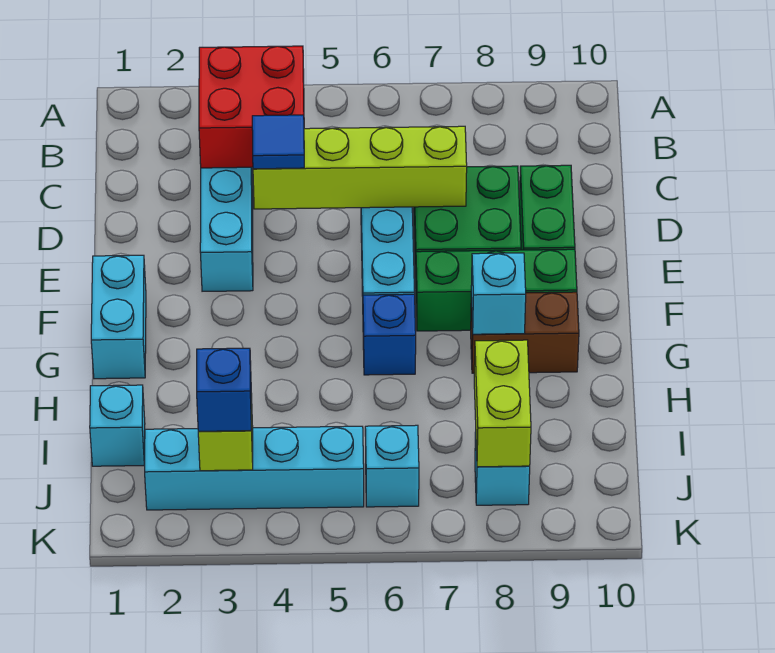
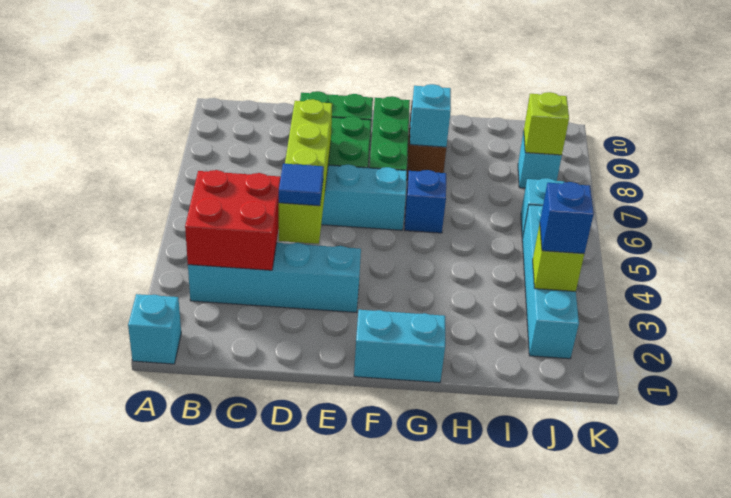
cyan brick I1 level 1 -> cyan brick A1 level 1
lime brick I8:J8 level 2 -> lime brick J8 level 2

